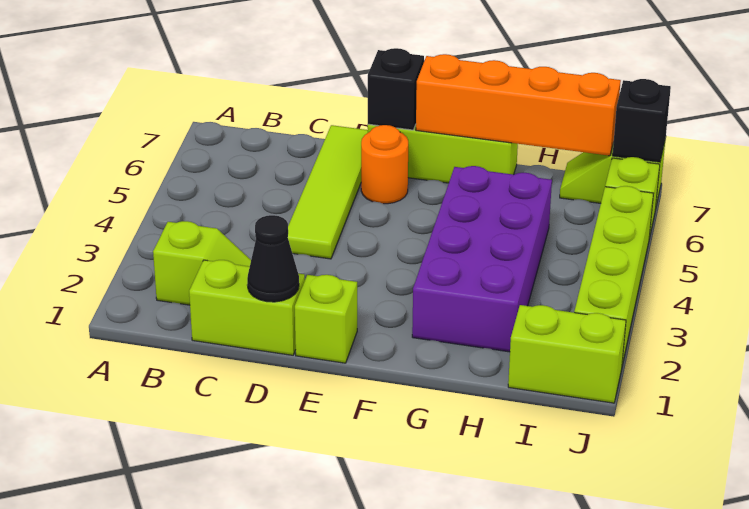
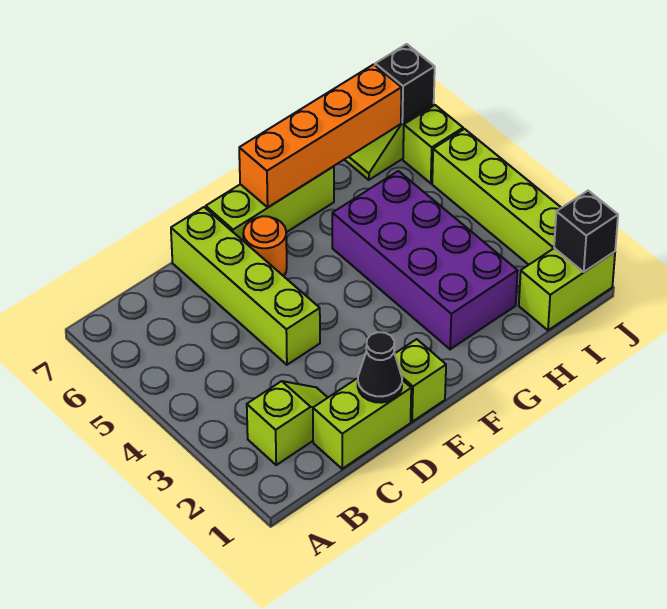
lime tile D4:D7 level 1 -> lime brick D4:D7 level 1
black brick E7 level 2 -> black brick J1 level 2

